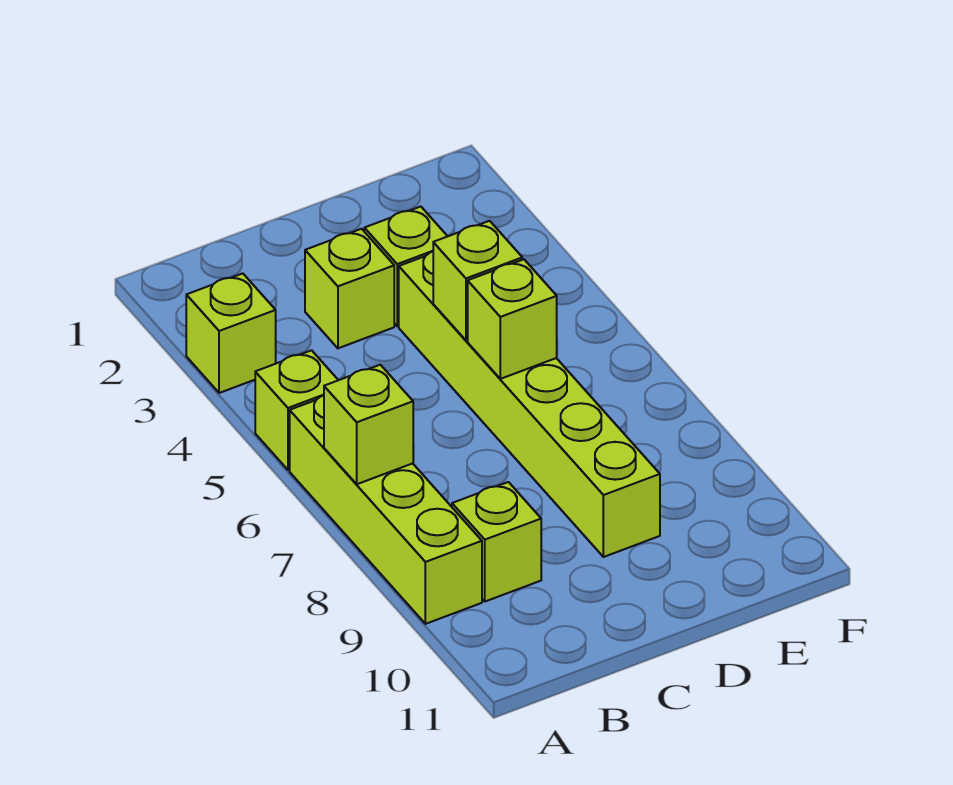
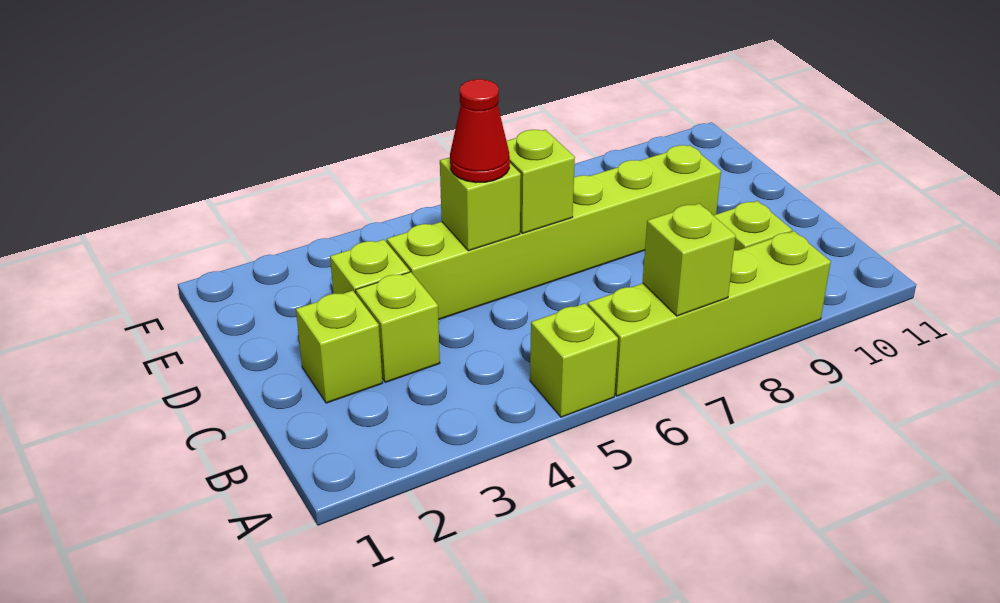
lime brick A3 level 1 -> lime brick C2 level 1
none -> red cone D5 level 3

